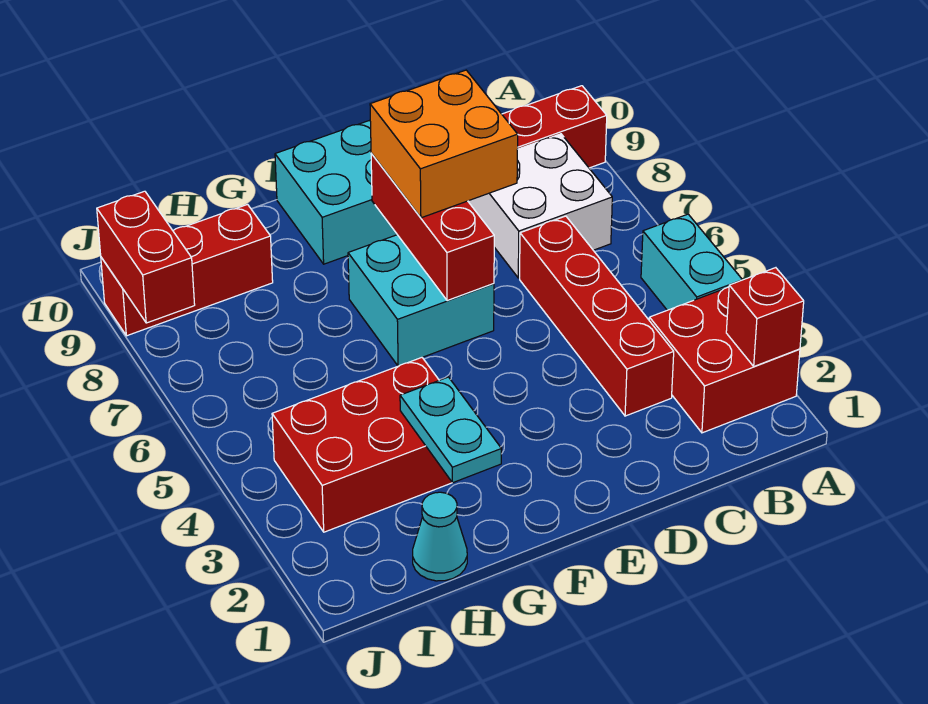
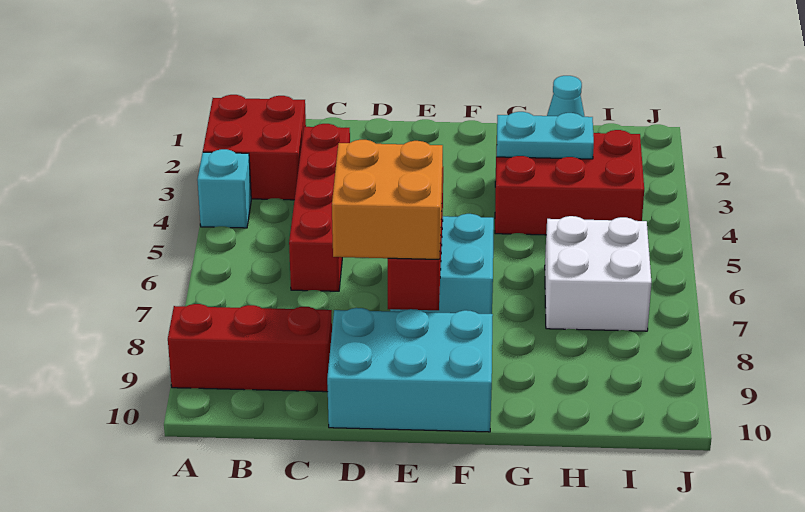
red brick A2 level 2 -> none
cyan brick A4:A5 level 1 -> cyan brick A4 level 1
white brick B7:C8 level 1 -> white brick H6:I7 level 1
cyan plate G2:G3 level 2 -> cyan plate G3:H3 level 2
red brick H9:J9 level 1 -> none
red brick J8:J9 level 2 -> none

